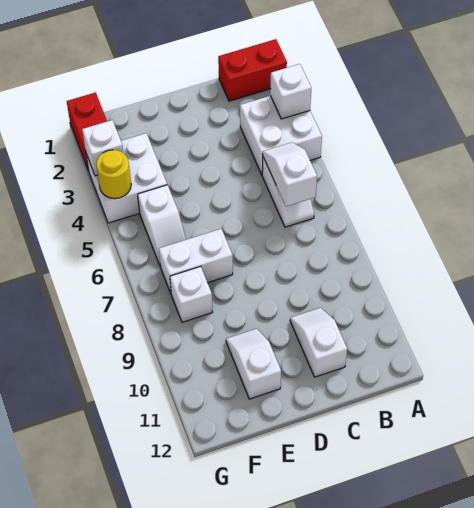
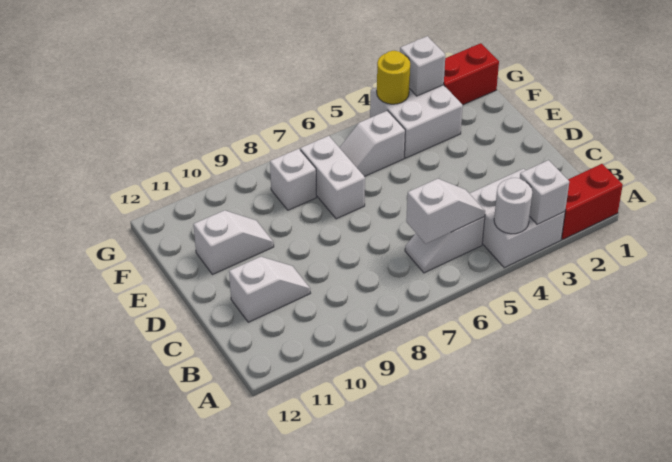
red brick A1:B1 level 1 -> red brick A1:A2 level 1
none -> white round brick A4 level 2

